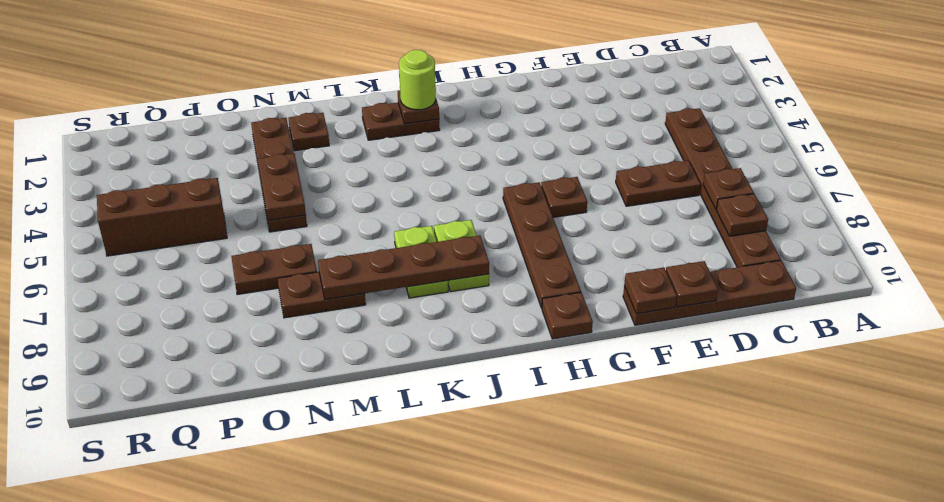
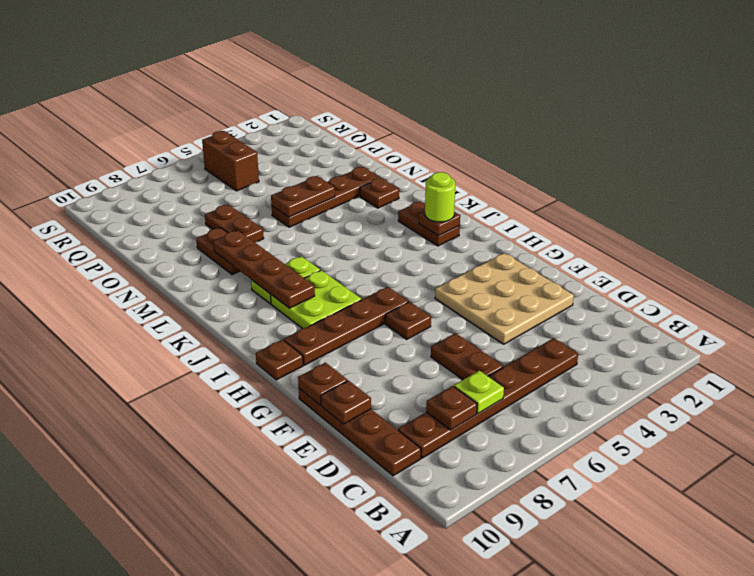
brown plate C7 level 2 -> lime plate C7 level 2
none -> tan plate E2:G4 level 1
lime plate J7:J8 level 1 -> lime plate I7:J8 level 1
brown brick P5:R5 level 1 -> brown brick Q5:R5 level 1

